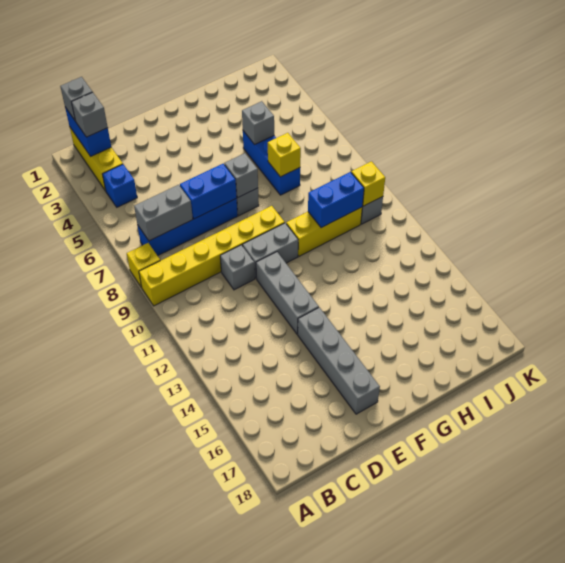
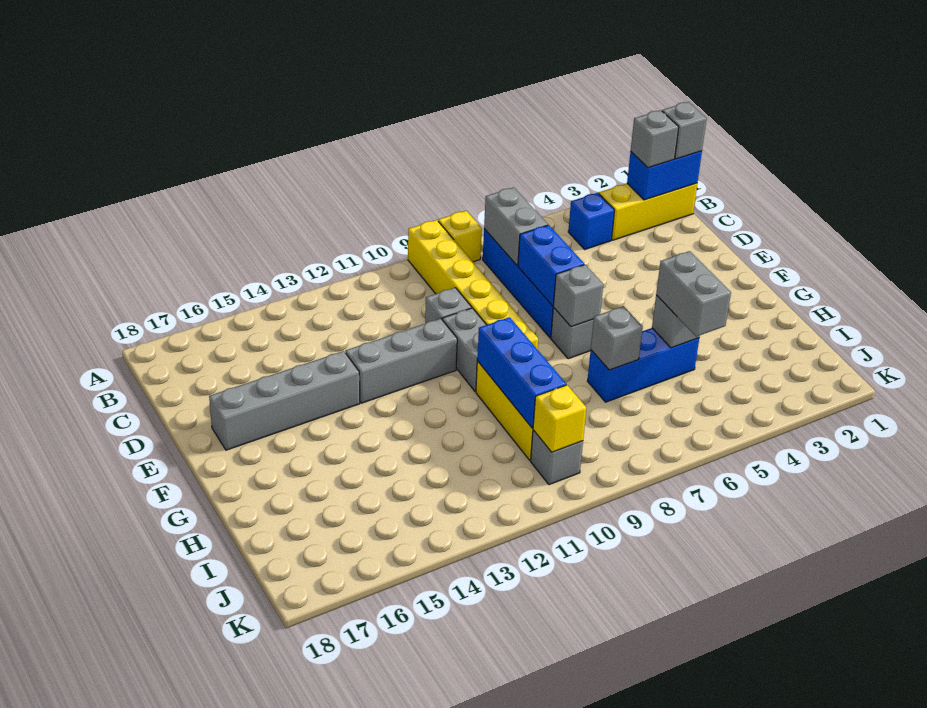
none -> grey brick H5:I5 level 3
yellow brick H7 level 2 -> grey brick H7 level 2
blue brick H10:I10 level 2 -> blue brick G10:I10 level 2

